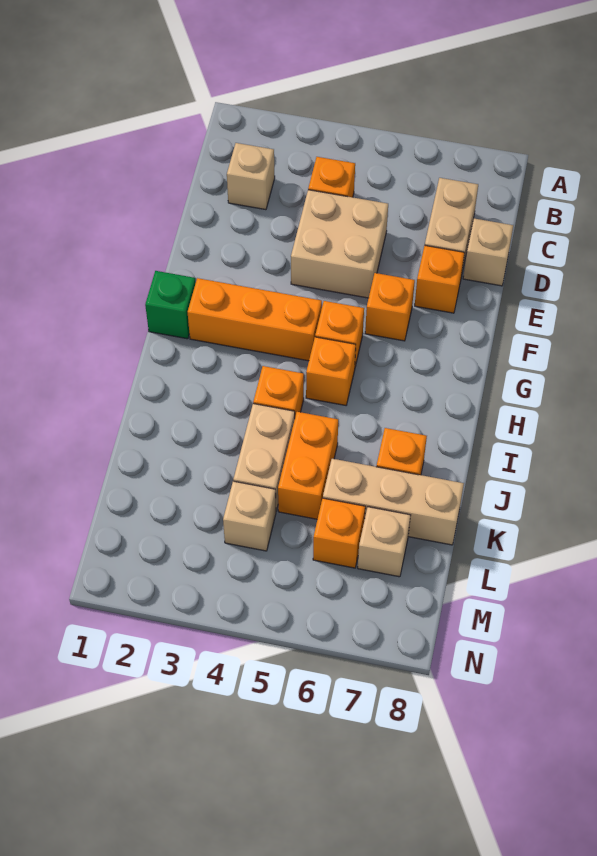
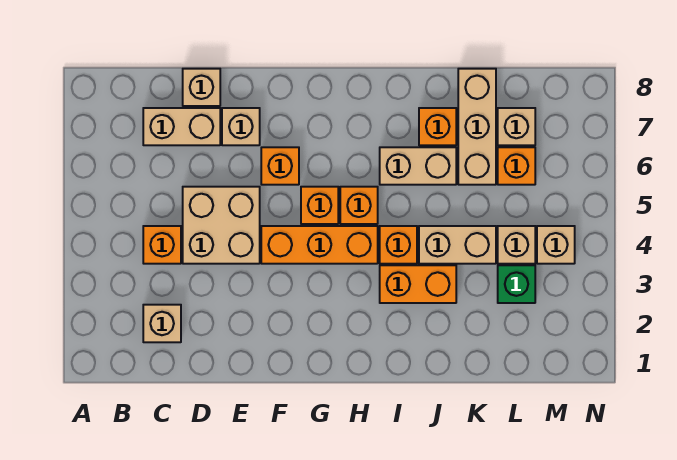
orange brick E7 level 1 -> tan brick E7 level 1
green brick G1 level 1 -> green brick L3 level 1
orange brick G2:G4 level 1 -> orange brick F4:H4 level 1
none -> tan brick I6:J6 level 1
orange brick J5:K5 level 1 -> orange brick I3:J3 level 1
none -> tan brick M4 level 1

